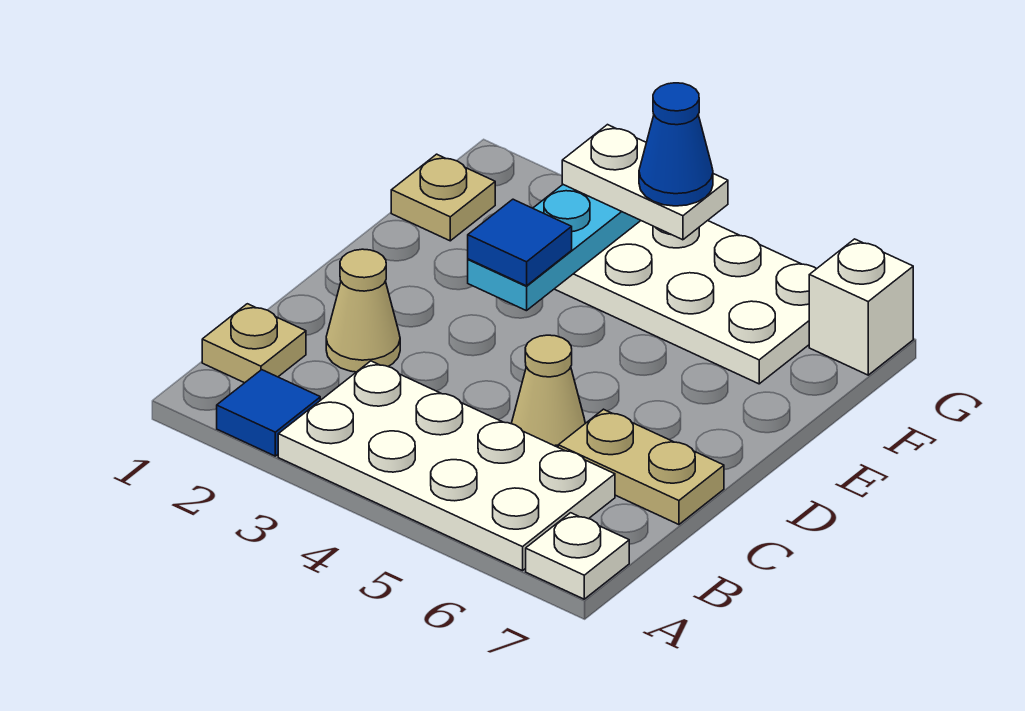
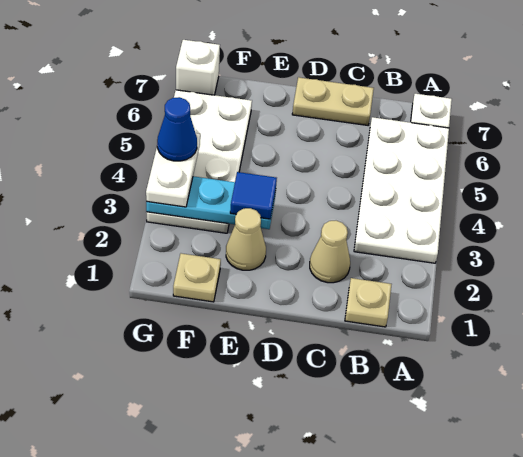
blue tile A2 level 1 -> none
tan cone C5 level 1 -> tan cone E2 level 1
tan plate C6:C7 level 1 -> tan plate C7:D7 level 1

